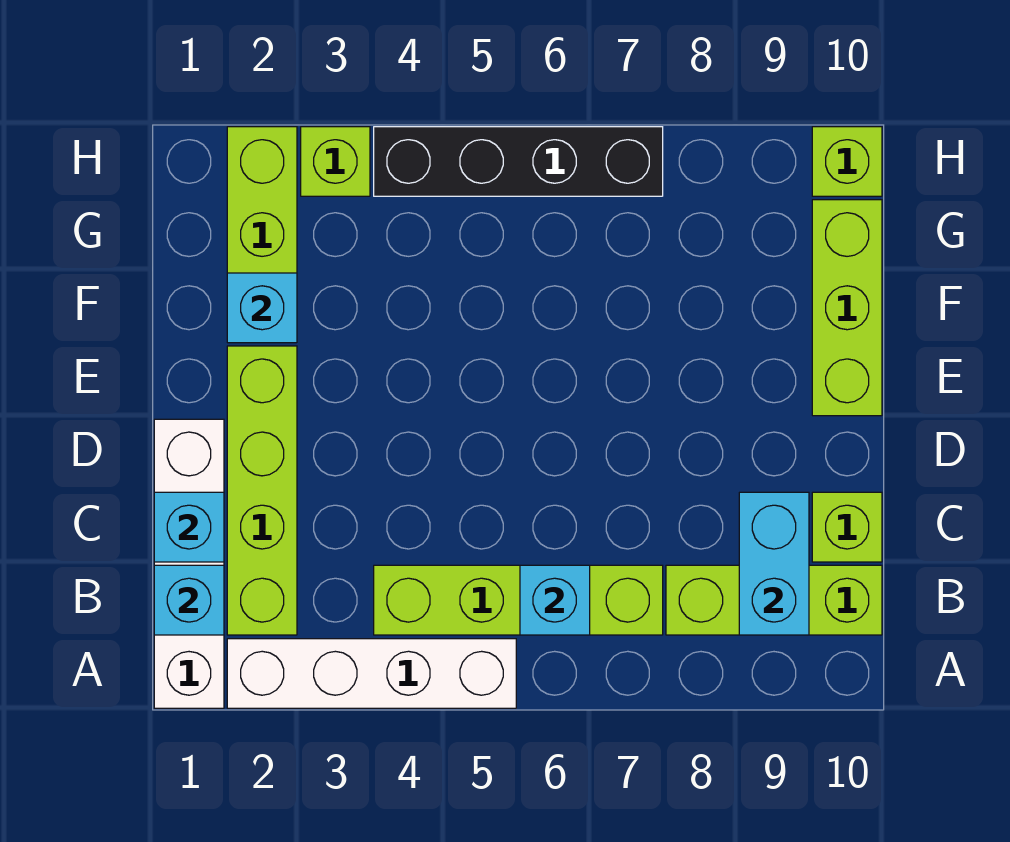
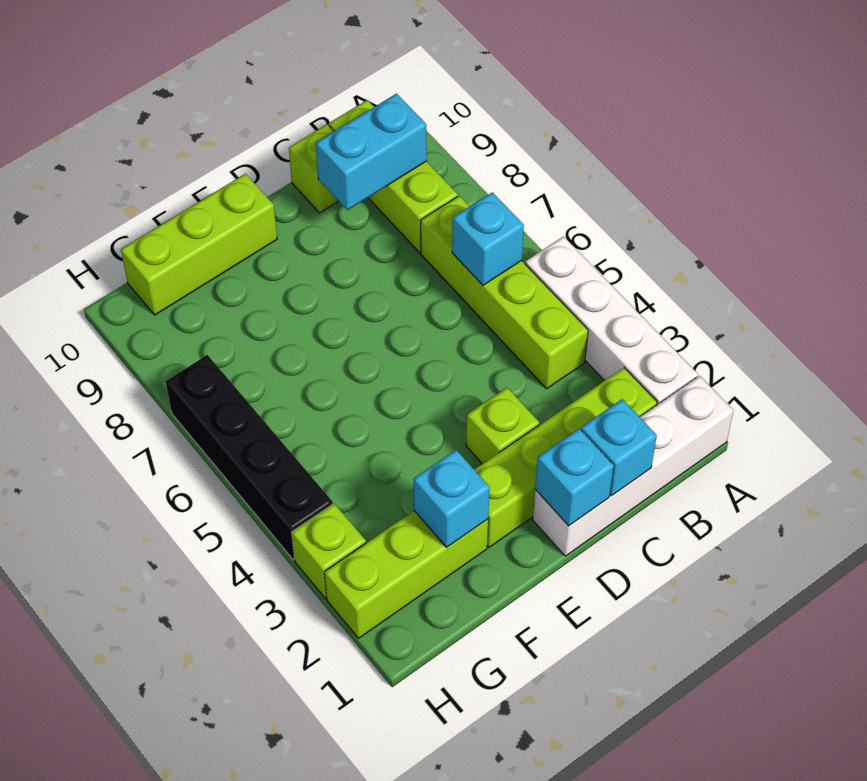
cyan brick B1 level 2 -> cyan brick D1 level 2
lime brick H10 level 1 -> lime brick D3 level 1

